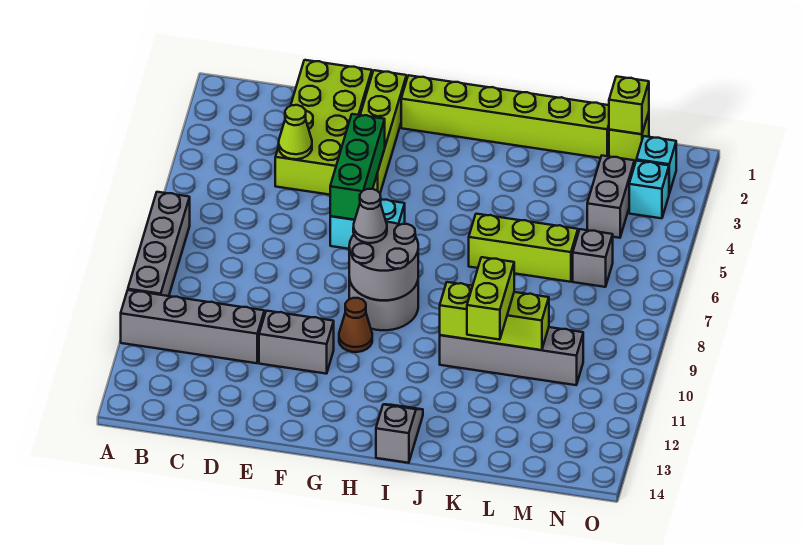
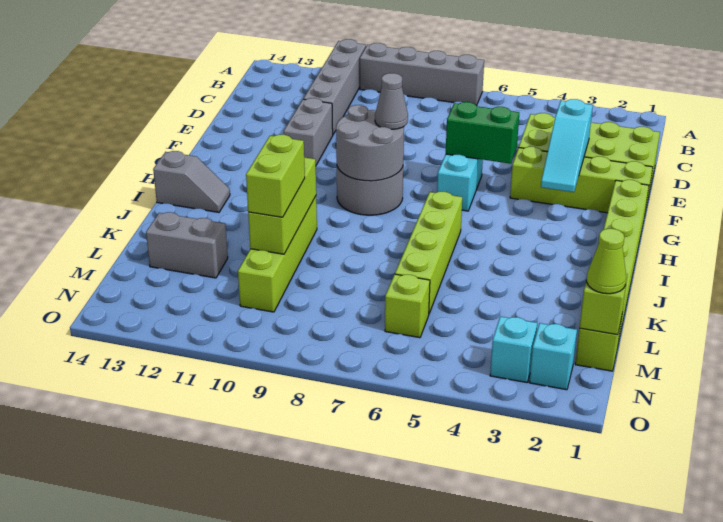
lime cone D4 level 2 -> lime cone M1 level 3
none -> cyan slope E3:G3 level 2 top E
green brick F4:F6 level 2 -> green brick F5:F6 level 2
brown cone G10 level 1 -> none
lime brick J6:L6 level 1 -> lime brick I6:L6 level 1
grey brick J10:M10 level 1 -> lime brick J10:M10 level 1
lime brick K10:K11 level 3 -> lime brick K10:L10 level 3
grey brick M3:M4 level 1 -> grey brick L12:L13 level 1
grey brick M6 level 1 -> lime brick M6 level 1

